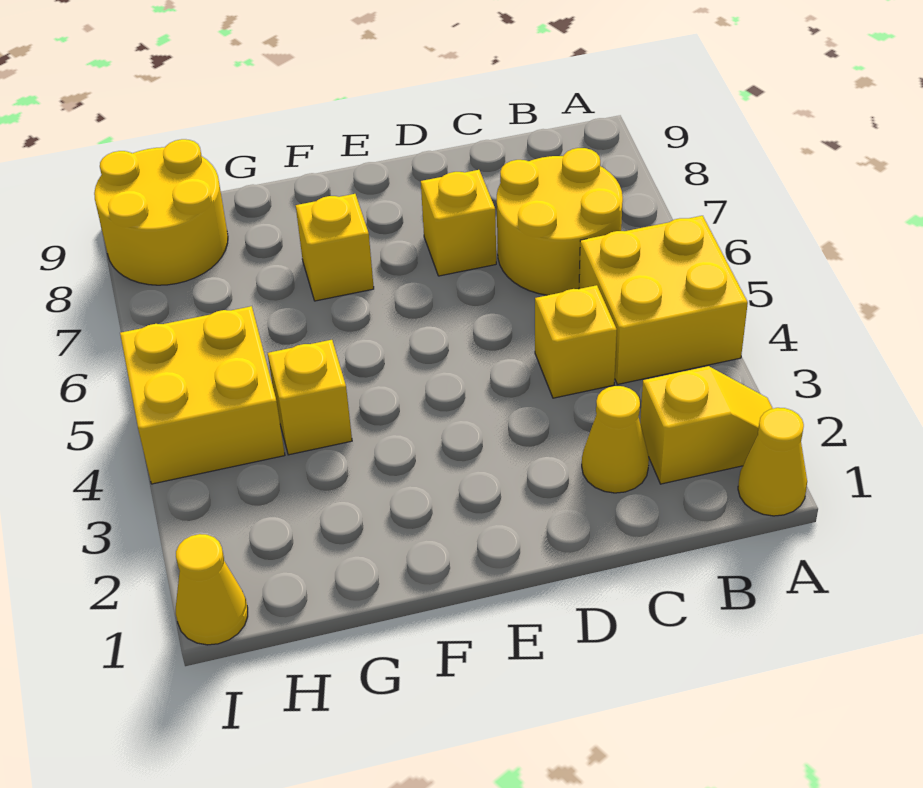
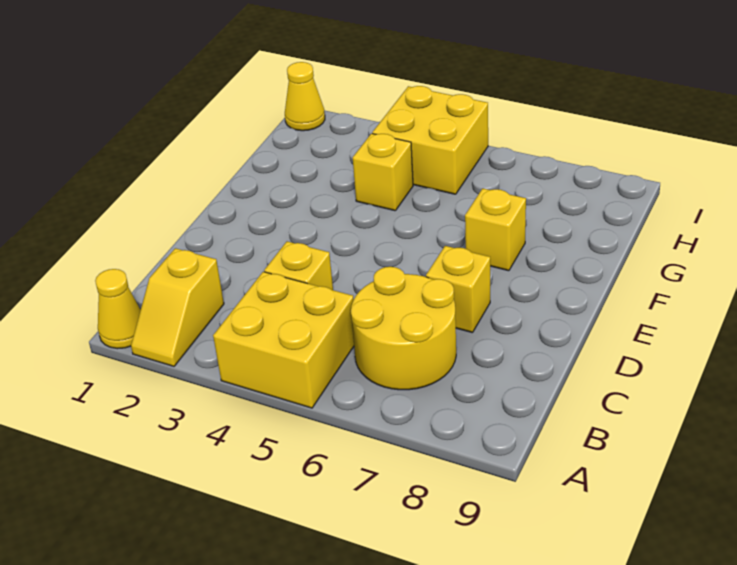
yellow cone C2 level 1 -> none
yellow round brick H8:I9 level 1 -> none

